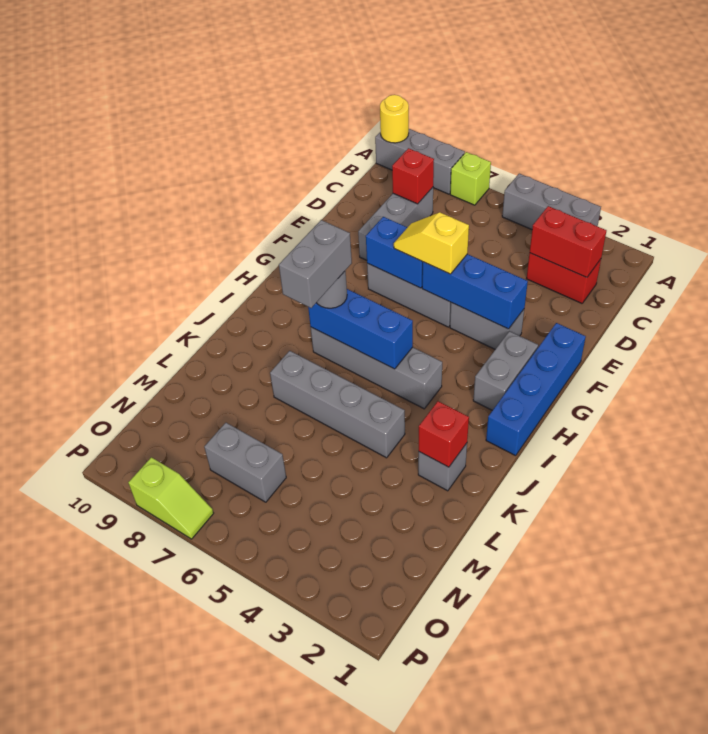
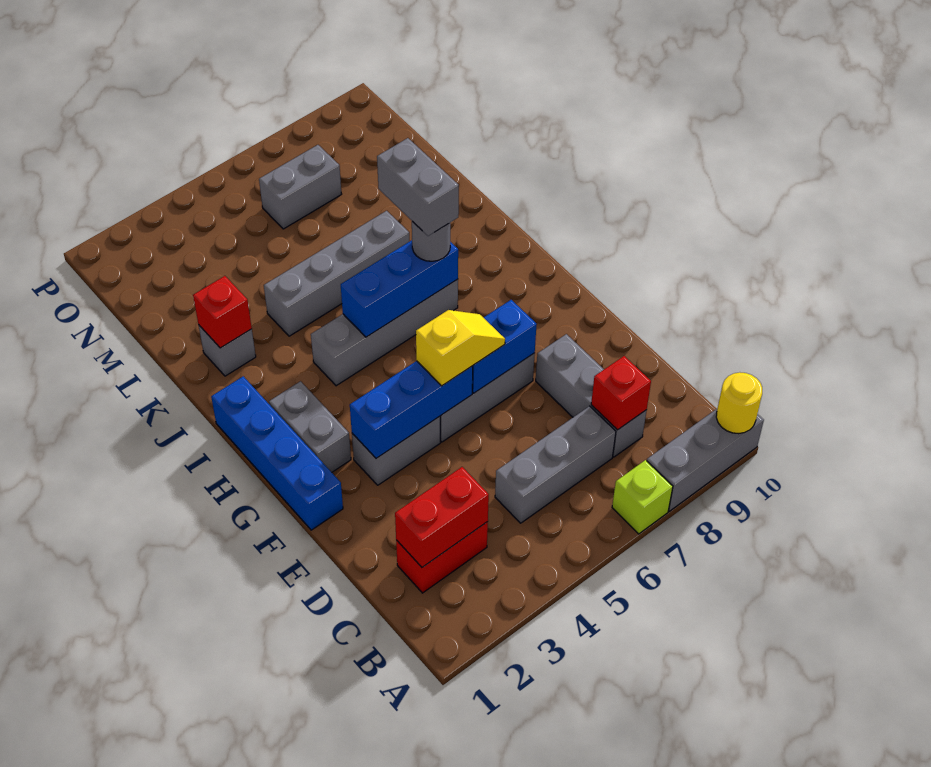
grey brick A3:A5 level 1 -> grey brick C5:C7 level 1
lime slope P7:P8 level 1 top 8 -> none

